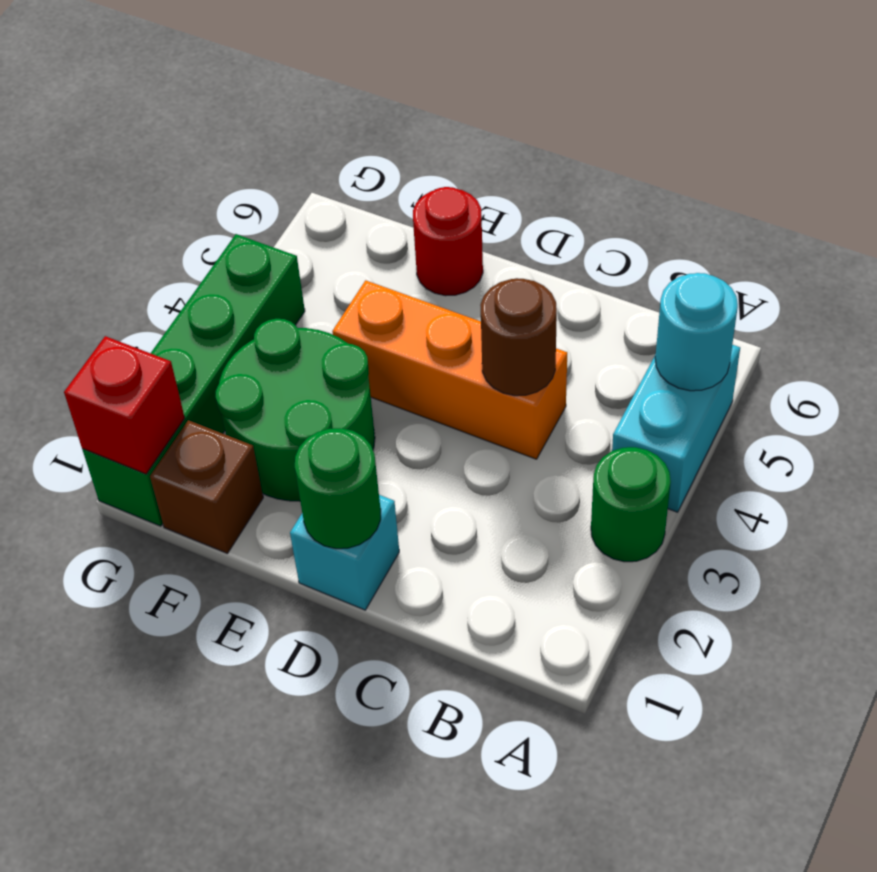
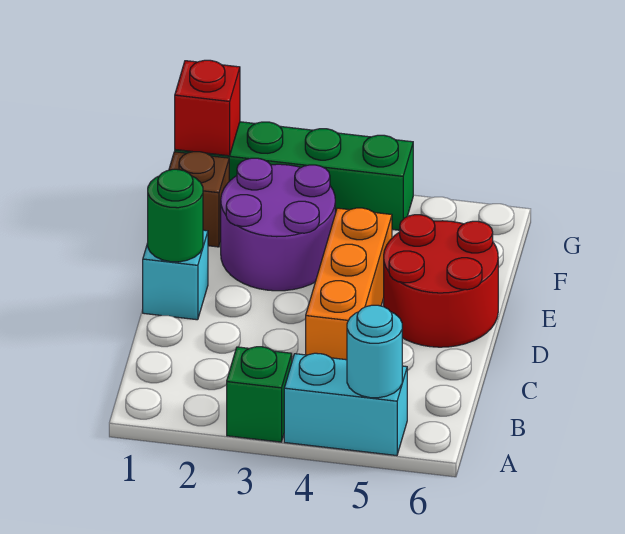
green round brick A3 level 1 -> green brick A3 level 1
brown round brick C4 level 2 -> none
green round brick E2:F3 level 1 -> purple round brick E2:F3 level 1
red round brick E6 level 1 -> red round brick D5:E6 level 1

